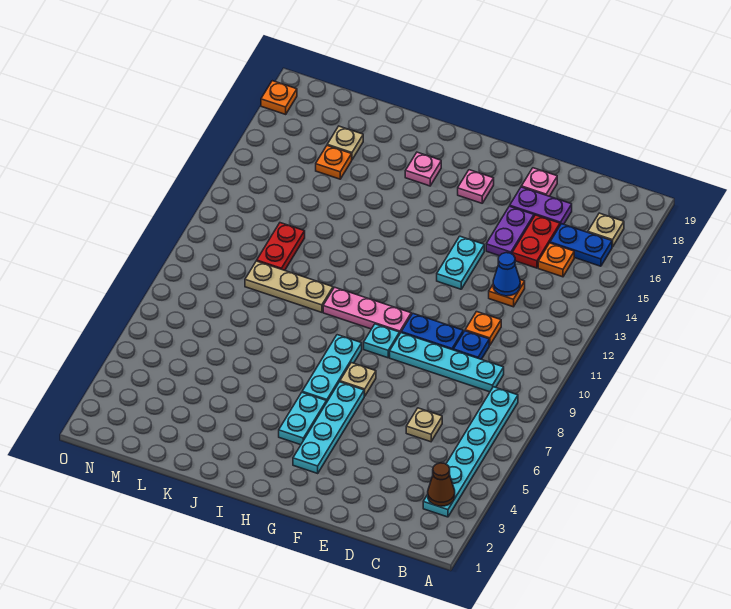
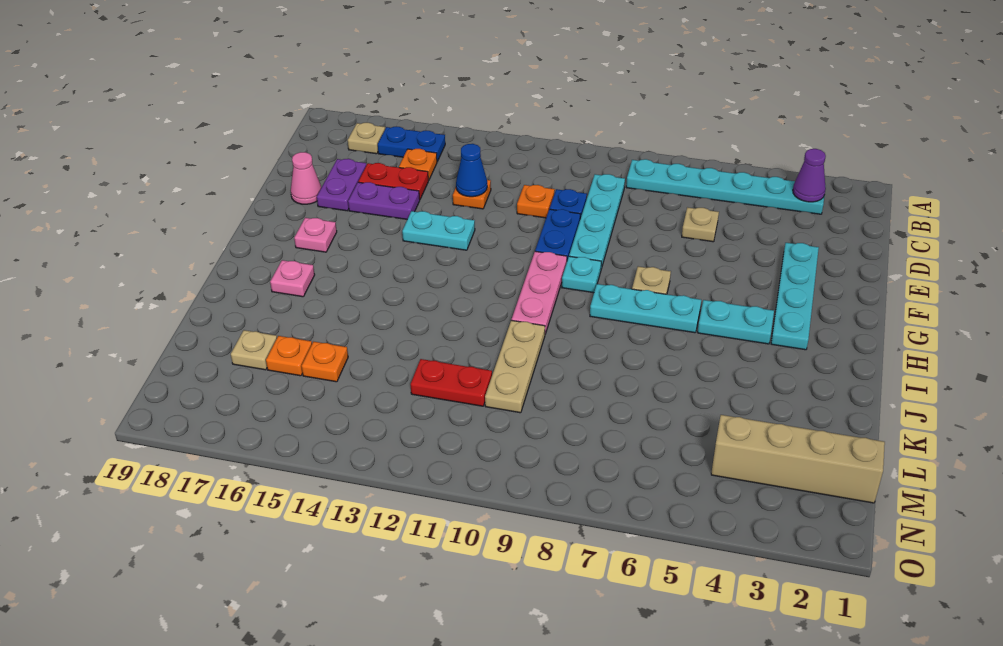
brown cone B3 level 2 -> purple cone B3 level 2
blue plate B16:C16 level 1 -> blue plate B15:B16 level 1
pink plate E18 level 1 -> pink cone E18 level 1
cyan plate G3:G6 level 1 -> cyan plate E3:H3 level 1
none -> tan brick M1:M4 level 1
orange plate O18 level 1 -> orange plate L15 level 1

